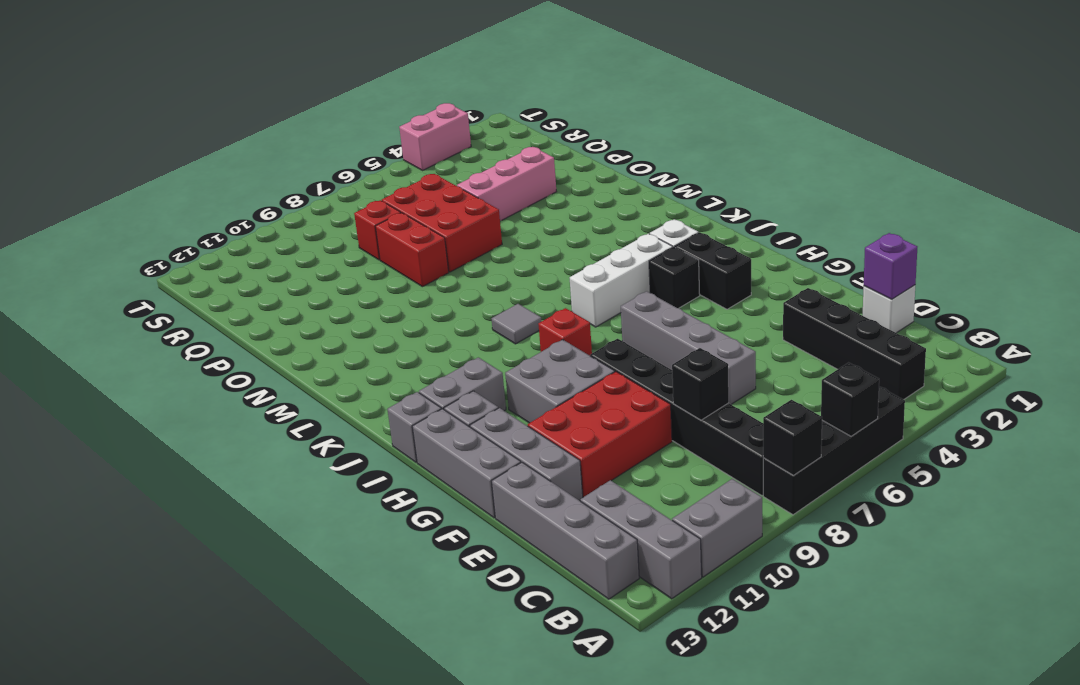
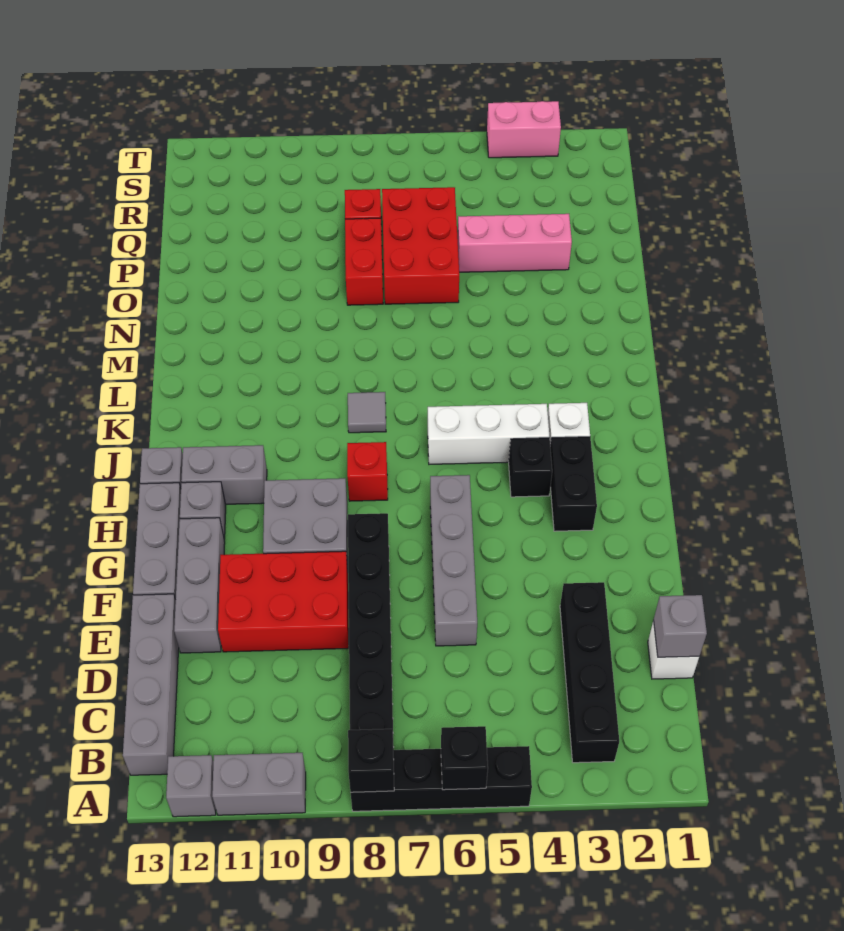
grey brick A12:C12 level 1 -> grey brick A12 level 1
purple brick D1 level 2 -> grey brick D1 level 2
black brick D8 level 2 -> none

